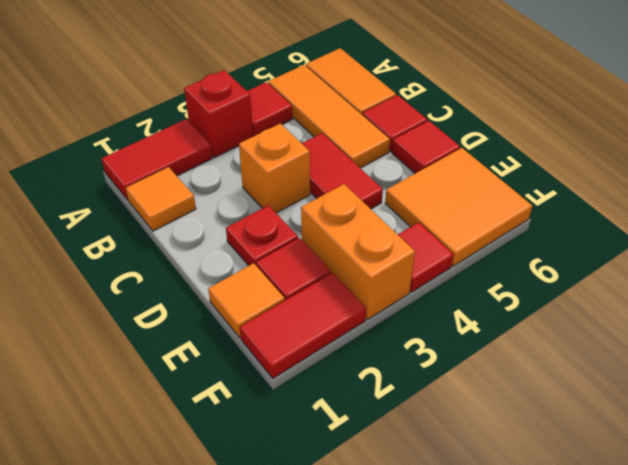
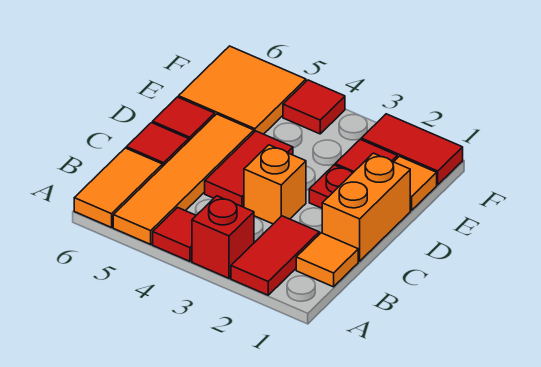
red tile A1:A2 level 1 -> red tile A2:B2 level 1
orange tile A5:C5 level 1 -> orange tile A5:D5 level 1
orange brick E3:F3 level 1 -> orange brick C1:D1 level 1

